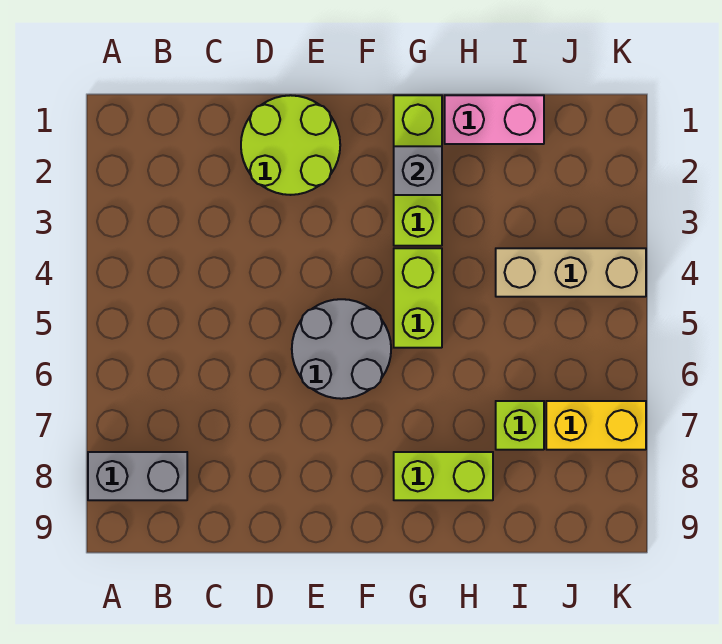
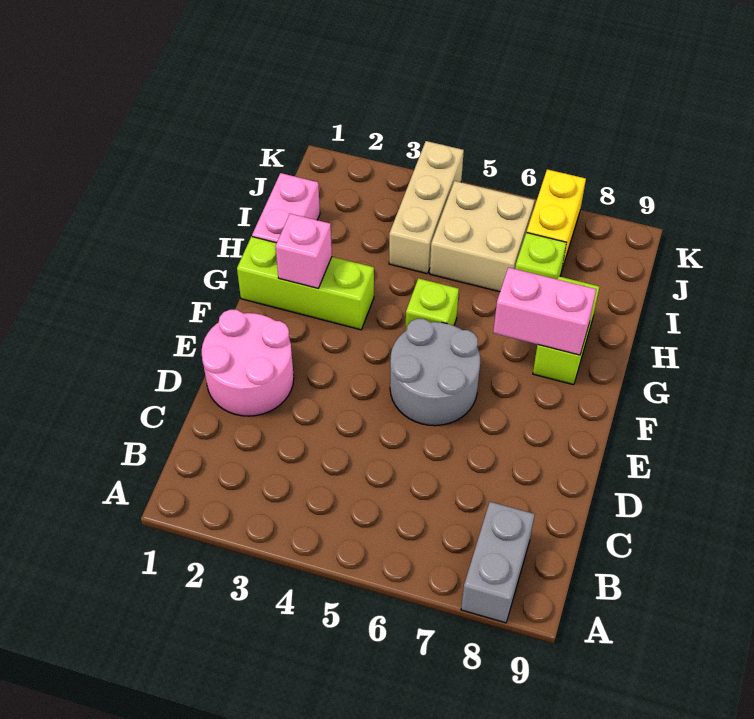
lime round brick D1:E2 level 1 -> pink round brick D1:E2 level 1
grey brick G2 level 2 -> pink brick G2 level 2
lime brick G4:G5 level 1 -> lime brick G5 level 1
none -> pink brick G7:G8 level 2
none -> tan brick I5:J6 level 1

